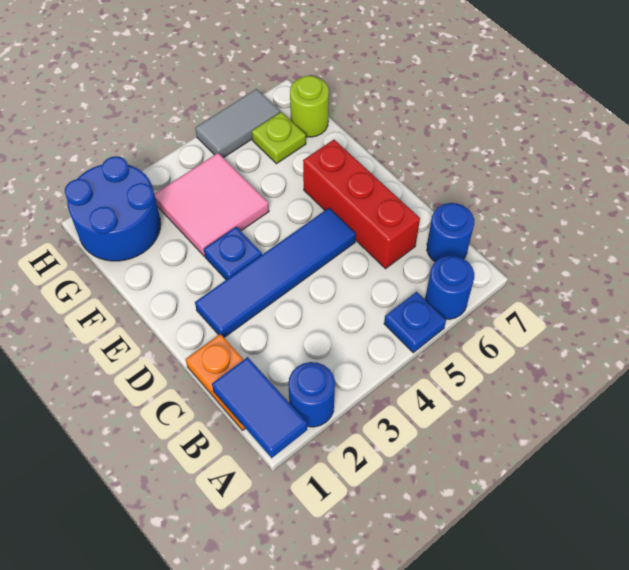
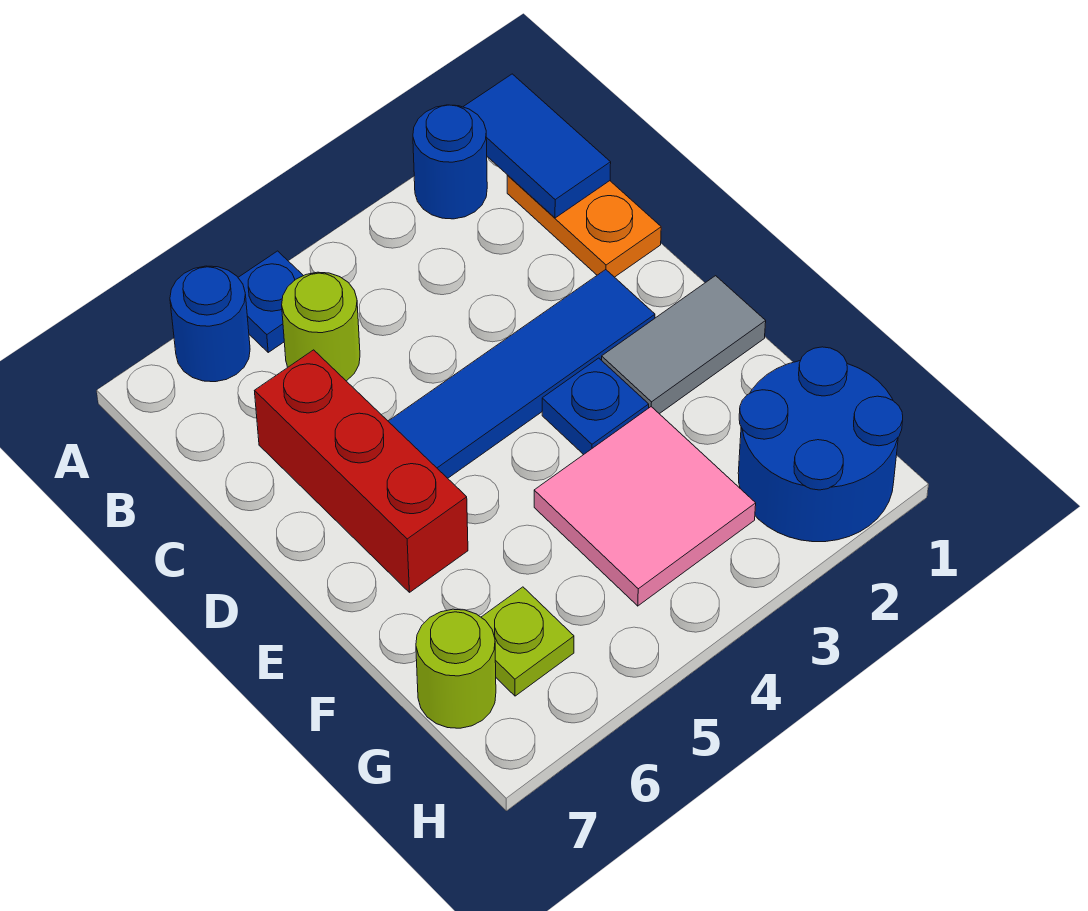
none -> lime round brick B5 level 1
blue round brick B7 level 1 -> none
grey tile H5:H6 level 1 -> grey tile E1:E2 level 1

